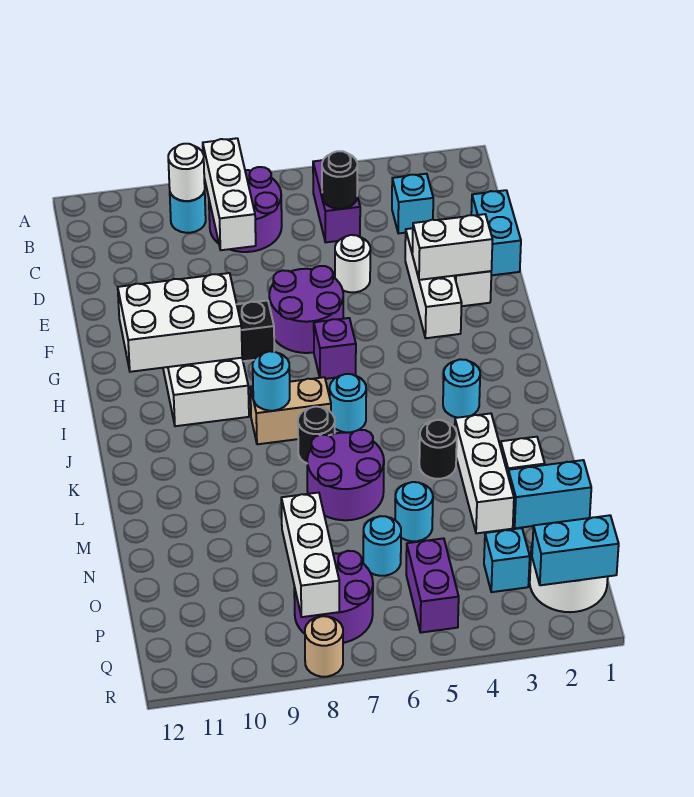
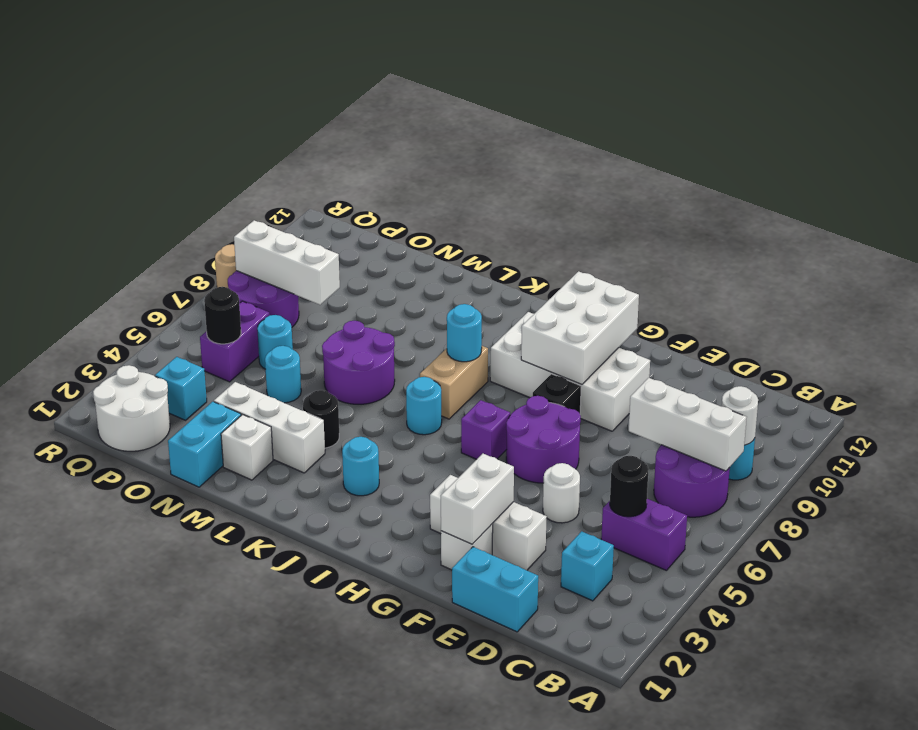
black round brick K7 level 1 -> black round brick P5 level 2
purple brick P5:Q5 level 1 -> purple brick P5:P6 level 1
cyan brick Q1:Q2 level 2 -> none

